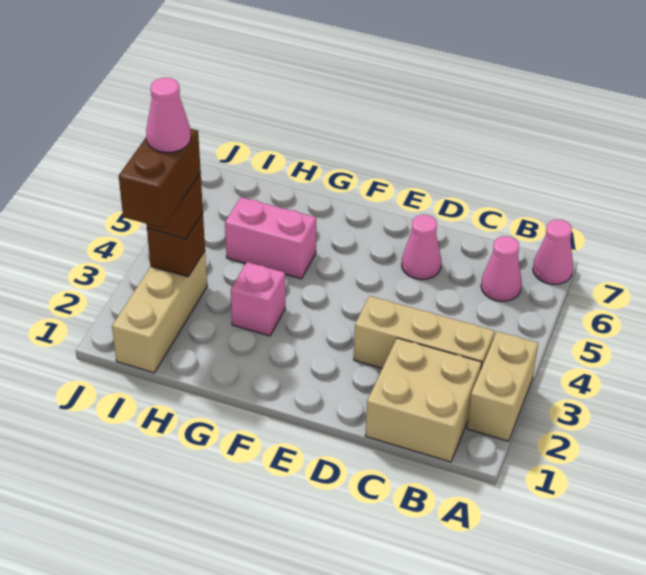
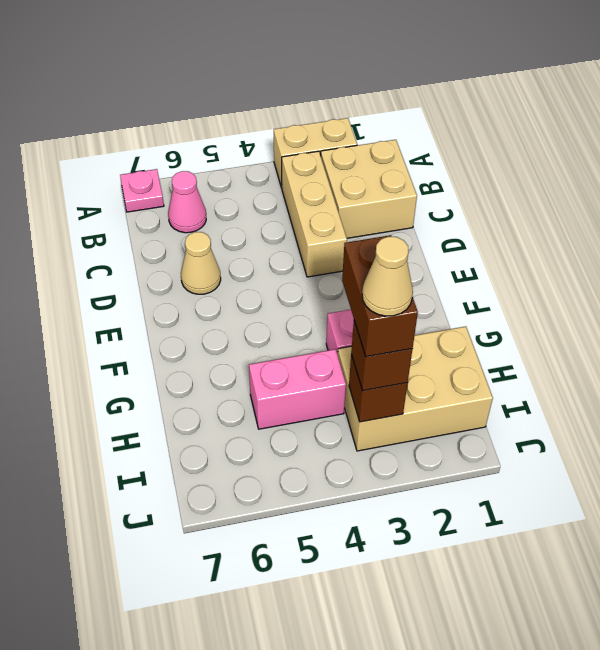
pink cone A7 level 1 -> pink plate A7 level 1
pink cone D6 level 1 -> tan cone D6 level 1
pink brick G5:H5 level 1 -> pink brick H4:H5 level 1
tan brick I1:I3 level 1 -> tan brick H1:I3 level 1
brown brick I2:I3 level 4 -> brown brick H3:I3 level 4
pink cone I3 level 5 -> tan cone I3 level 5

